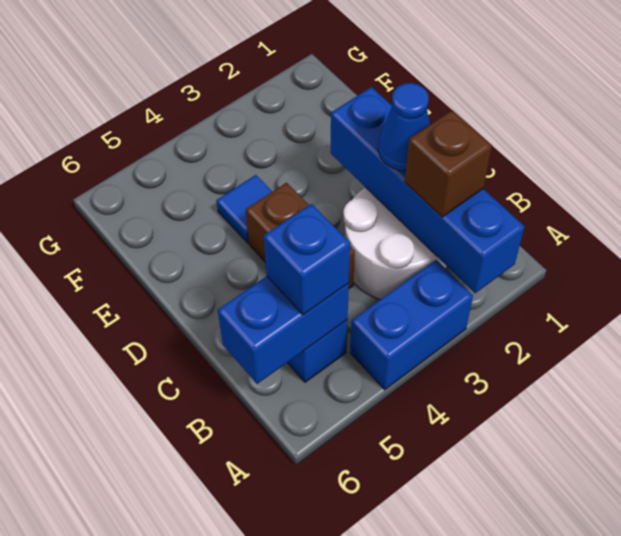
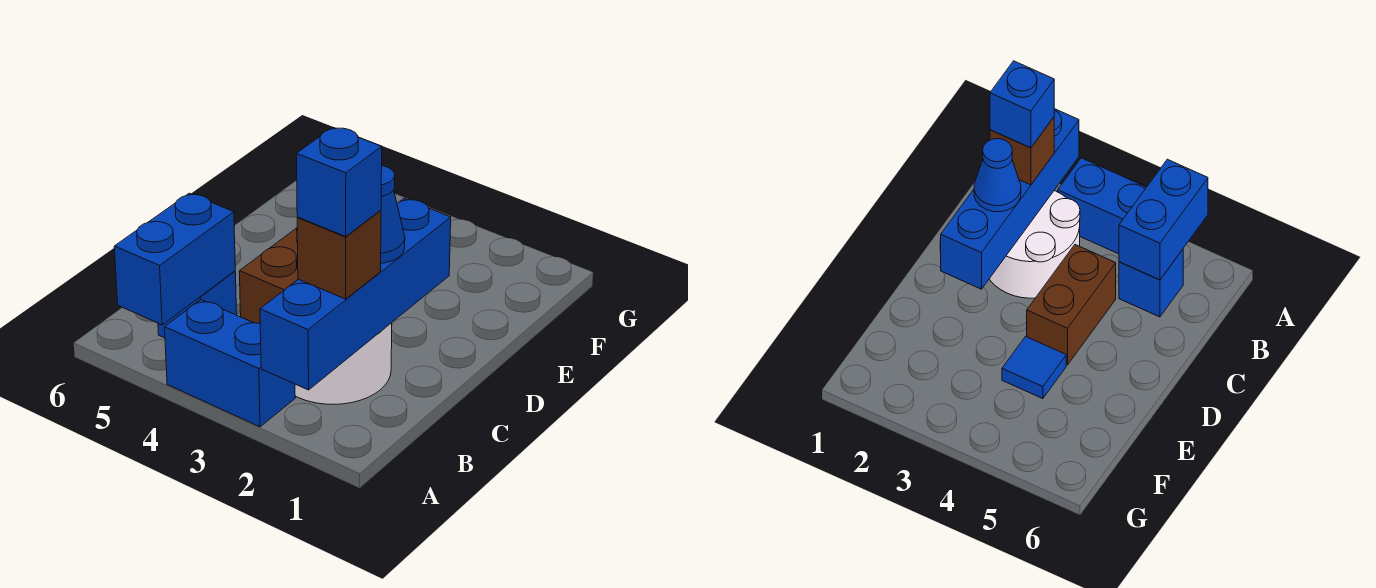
blue brick B5:B6 level 2 -> blue brick A5:B5 level 2
blue brick B5 level 3 -> blue brick B2 level 4

